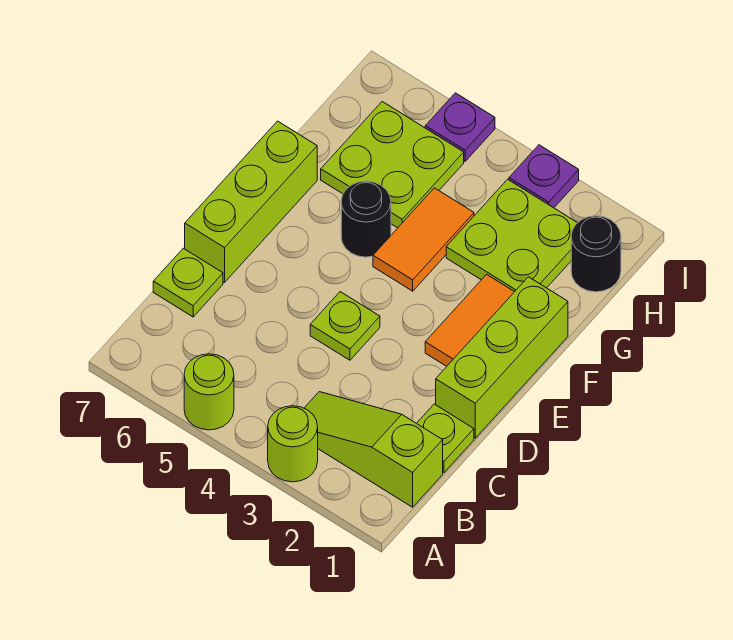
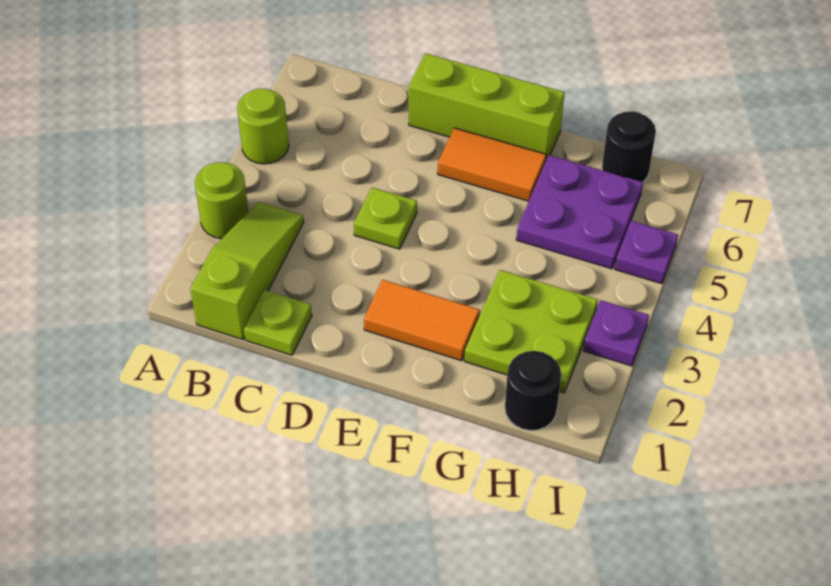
lime plate C7 level 1 -> none
lime brick D1:F1 level 1 -> none
orange tile F4:G4 level 1 -> orange tile E6:F6 level 1
black round brick F5 level 1 -> black round brick H7 level 1
lime plate G5:H6 level 1 -> purple plate G5:H6 level 1

